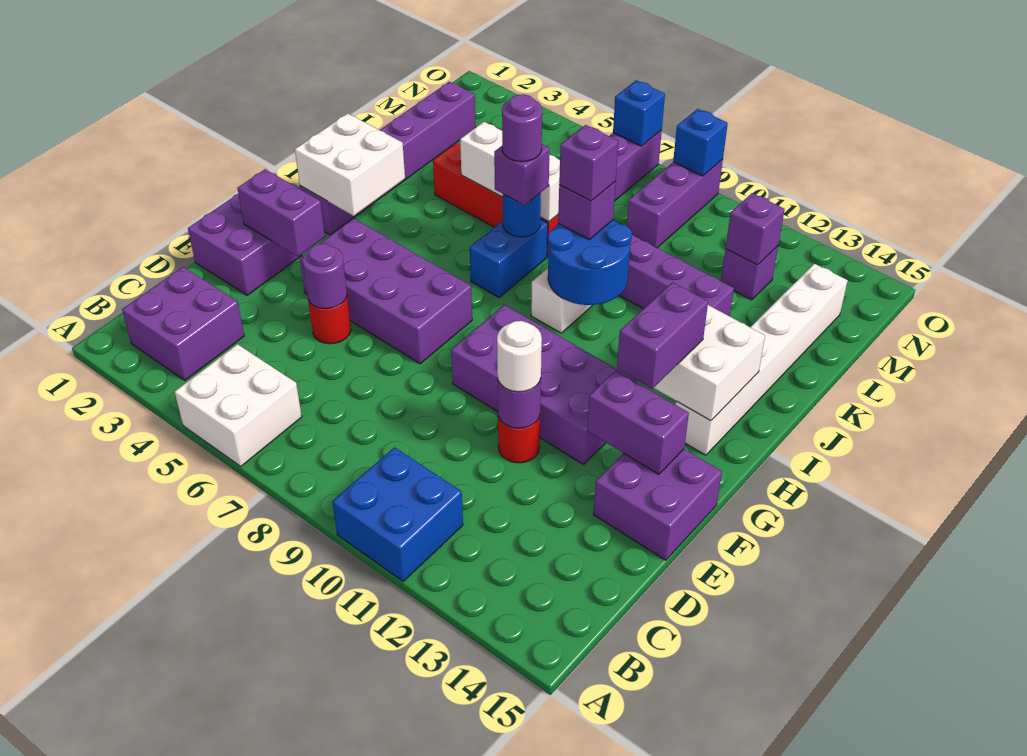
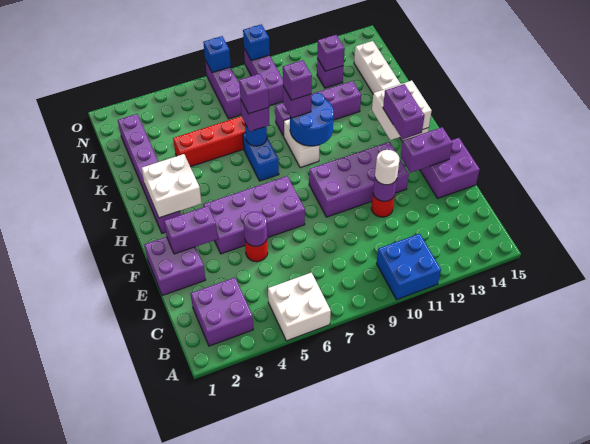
purple round brick J7 level 4 -> purple brick J7 level 4
white brick K5:K7 level 2 -> none

